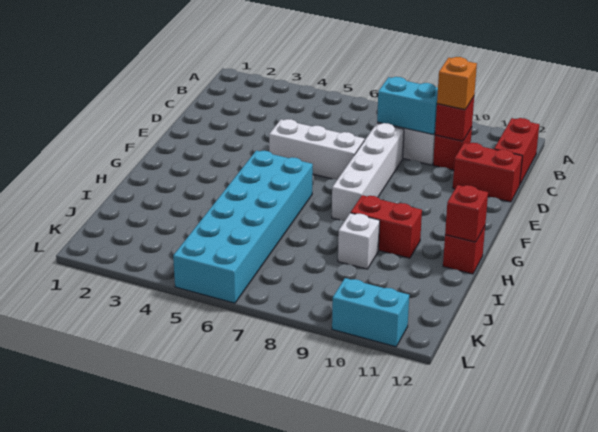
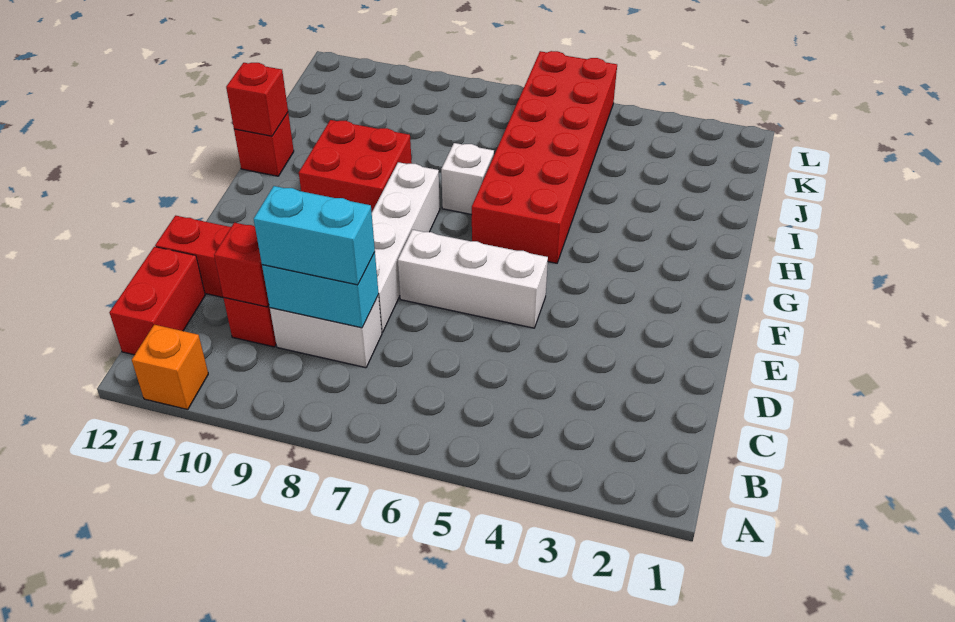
orange brick C10 level 3 -> orange brick A11 level 1
cyan brick G5:L6 level 1 -> red brick G5:L6 level 1
red brick H9:H10 level 1 -> red brick G9:H10 level 1
white brick I9 level 1 -> white brick H7 level 1
cyan brick L10:L11 level 1 -> cyan brick C8:C9 level 3

